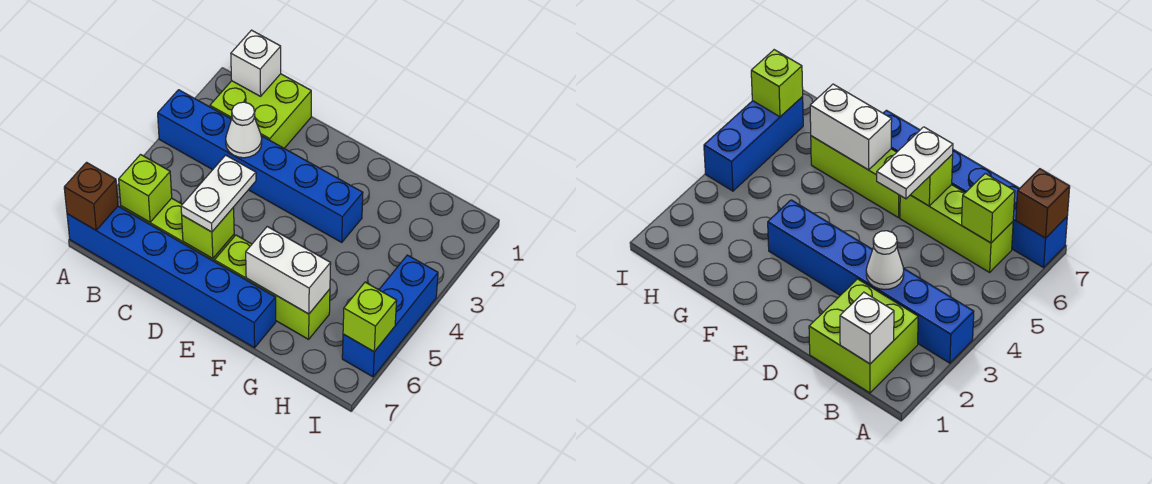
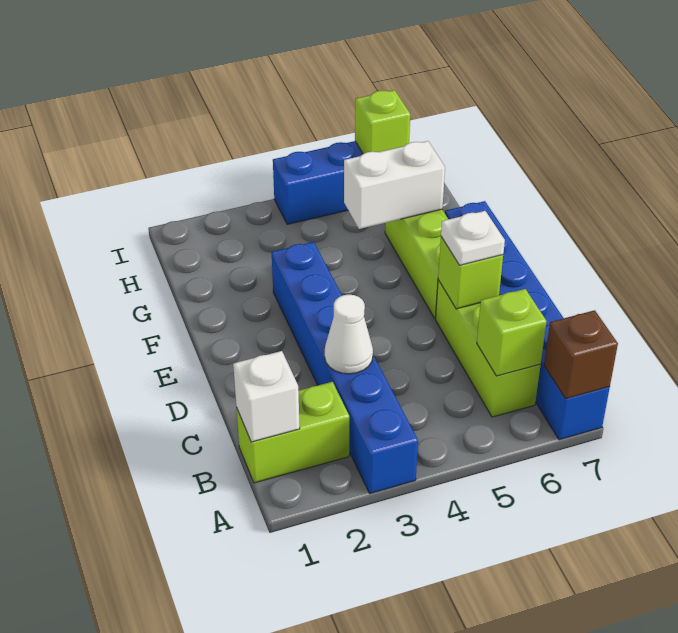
lime brick B1:C2 level 1 -> lime brick B1:B2 level 1
white plate D5:D6 level 3 -> white plate D6 level 3
white brick F6:G6 level 2 -> white brick G5:G6 level 2

